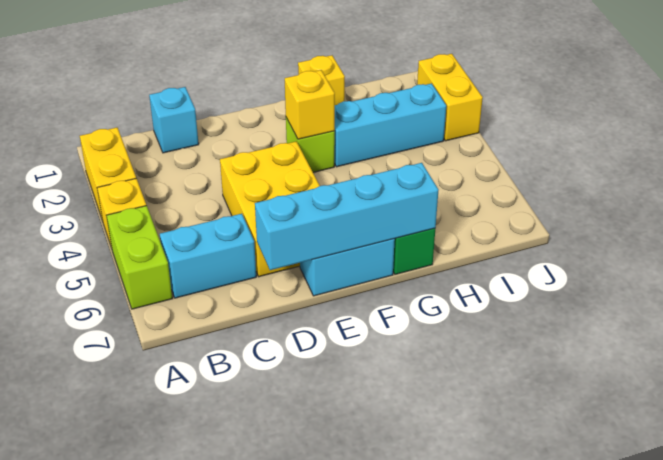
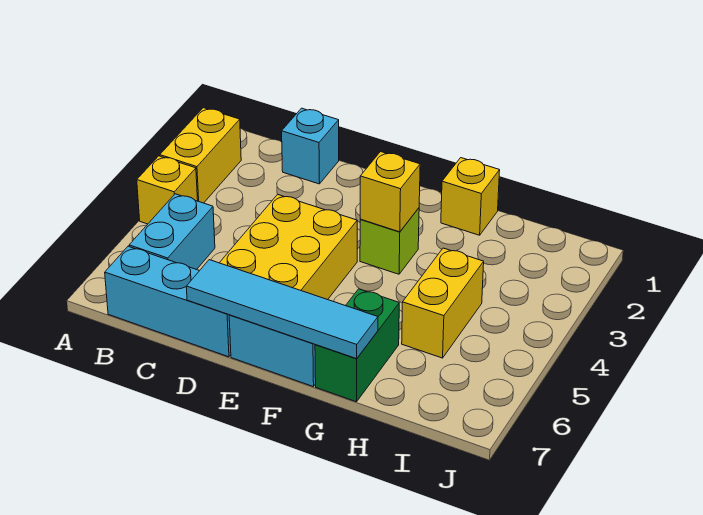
lime brick A5:A6 level 1 -> none
cyan brick B6:C6 level 1 -> cyan brick B5:B6 level 1
cyan brick D7:G7 level 2 -> cyan tile D7:G7 level 2
cyan brick G3:I3 level 1 -> cyan brick B7:D7 level 1
yellow brick J2:J3 level 1 -> yellow brick H4:H5 level 1

